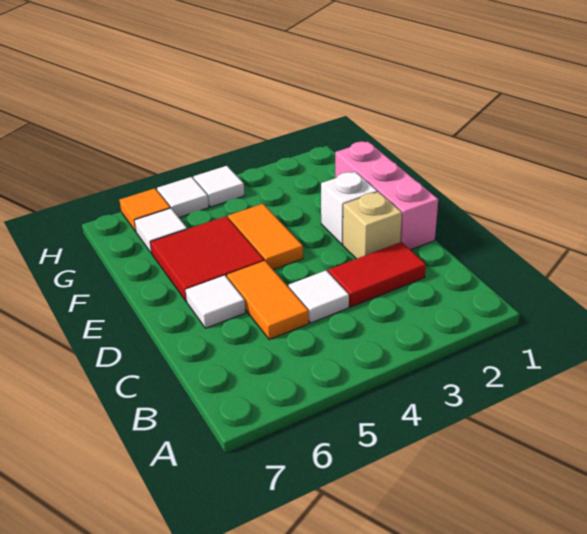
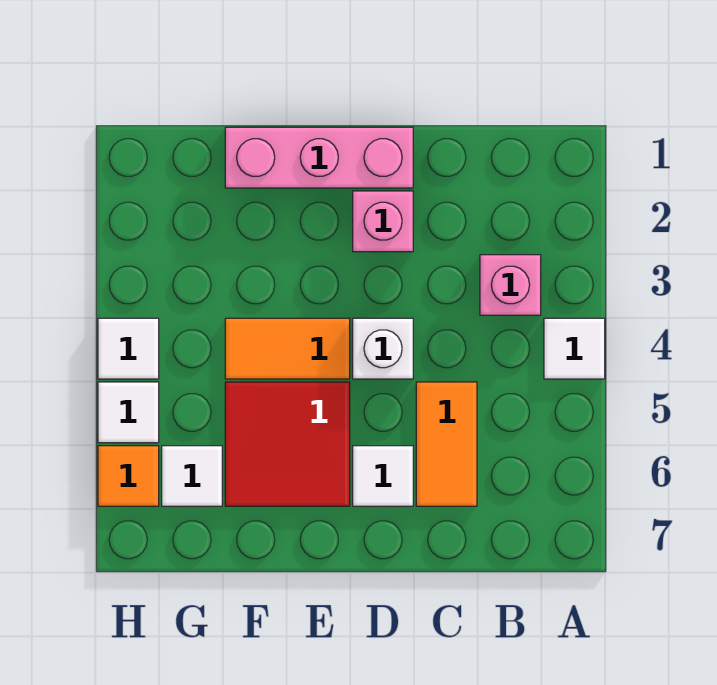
none -> pink brick B3 level 1
red tile C2:C3 level 1 -> none
white tile C4 level 1 -> white tile A4 level 1
orange tile C5:D5 level 1 -> orange tile C5:C6 level 1
tan brick D2 level 1 -> pink brick D2 level 1
white brick E2 level 1 -> white brick D4 level 1

